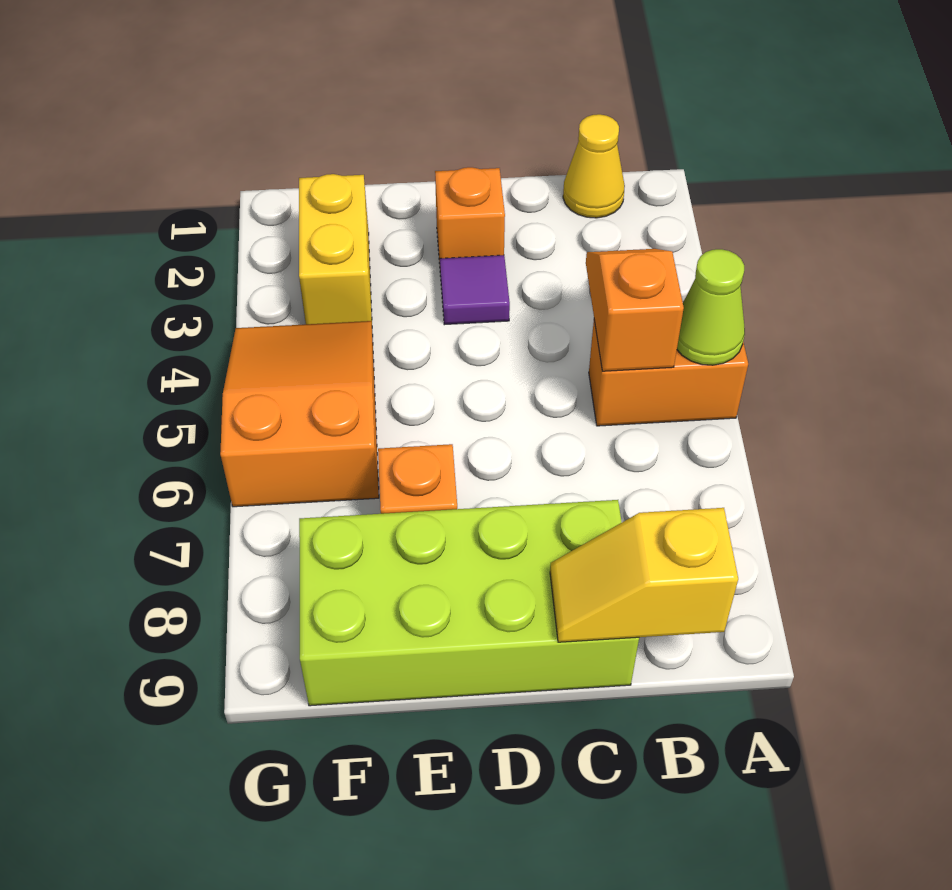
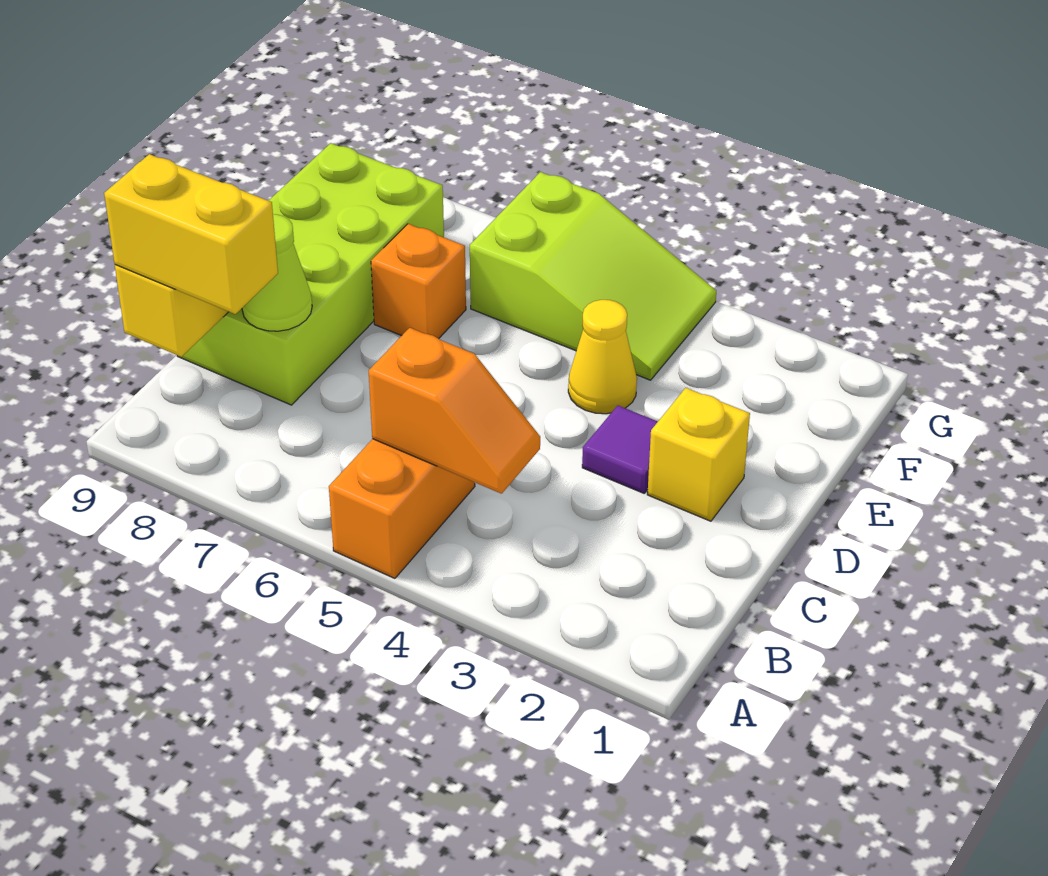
lime cone A5 level 2 -> lime cone C8 level 2
yellow cone B1 level 1 -> yellow cone E4 level 1
orange brick D2 level 1 -> yellow brick D2 level 1
yellow brick F2:F3 level 1 -> yellow brick B8:B9 level 3
orange slope F4:G6 level 1 top 6 -> lime slope F4:G6 level 1 top 6

